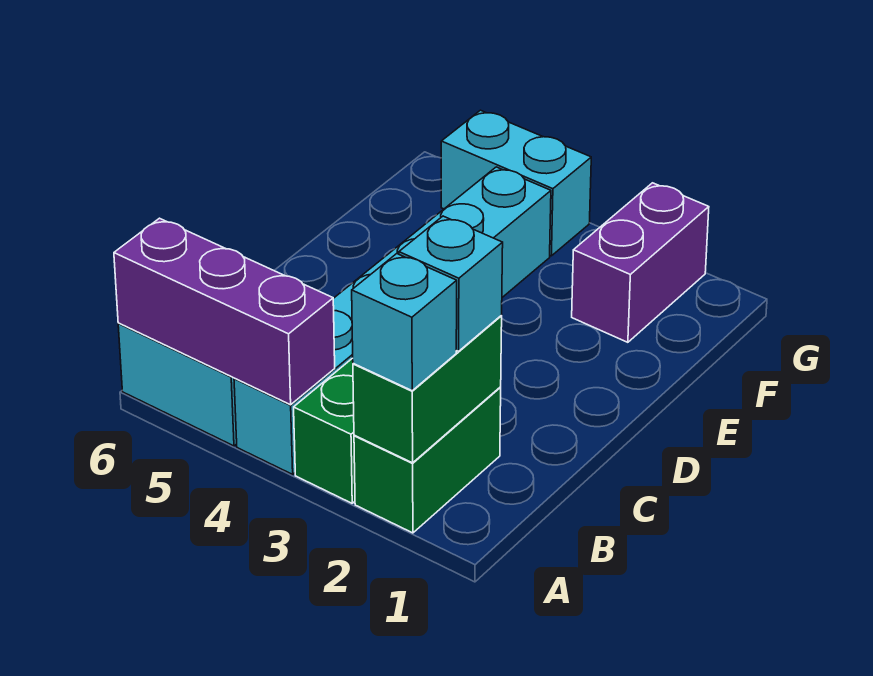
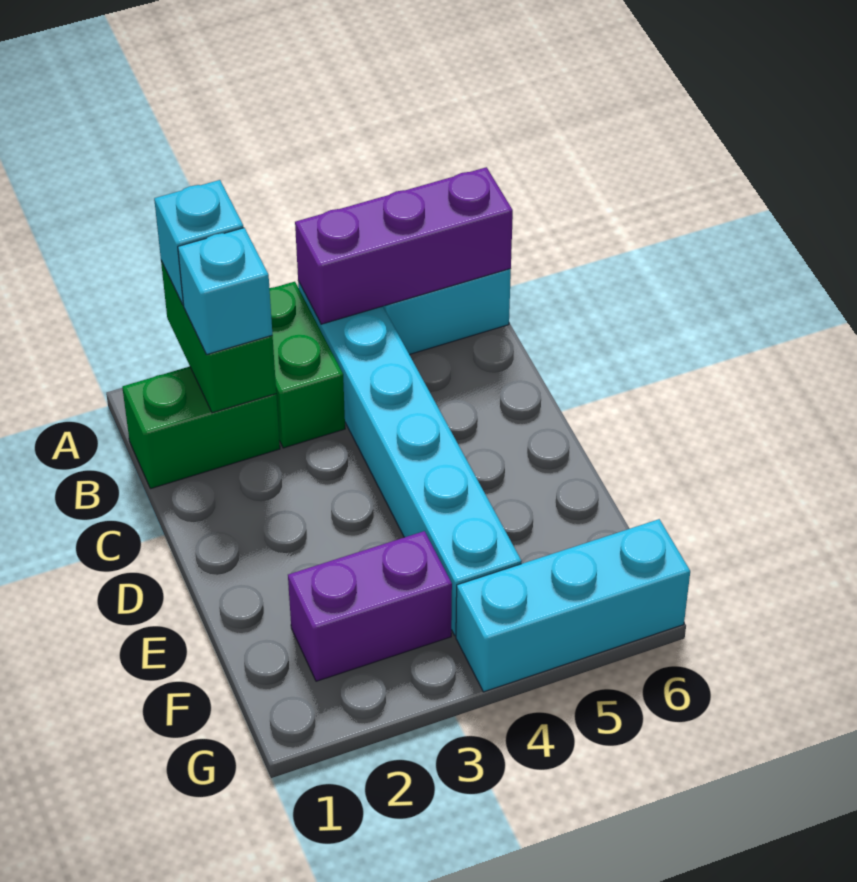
green brick A2:B2 level 1 -> green brick B1:B2 level 1
purple brick F2:G2 level 1 -> purple brick F2:F3 level 1
cyan brick G4:G5 level 1 -> cyan brick G4:G6 level 1

